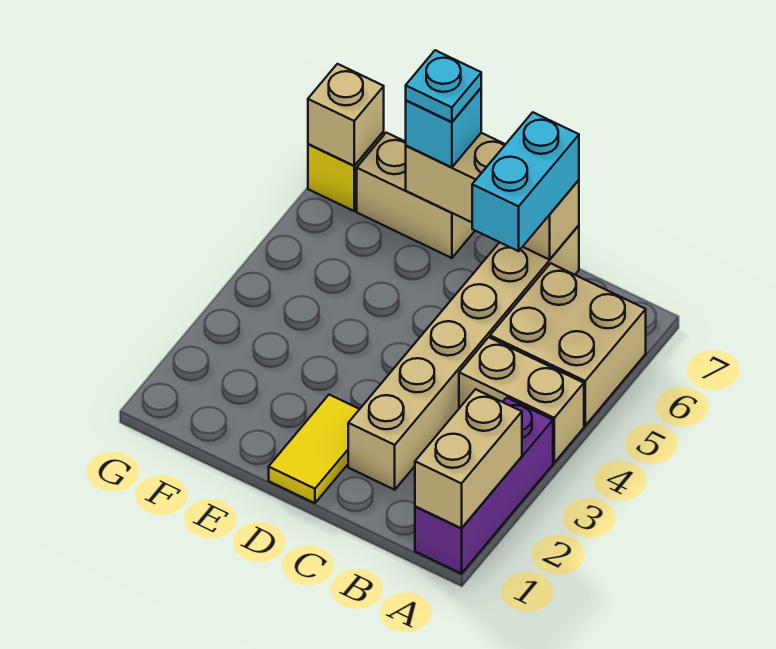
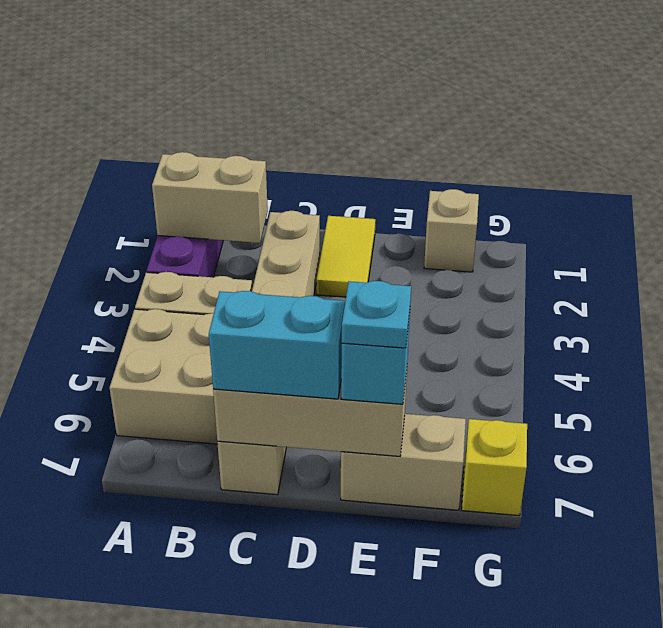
tan brick A1:A2 level 2 -> tan brick A2:B2 level 2
cyan brick C6:C7 level 3 -> cyan brick C7:D7 level 3
tan brick G7 level 2 -> tan brick F1 level 1

